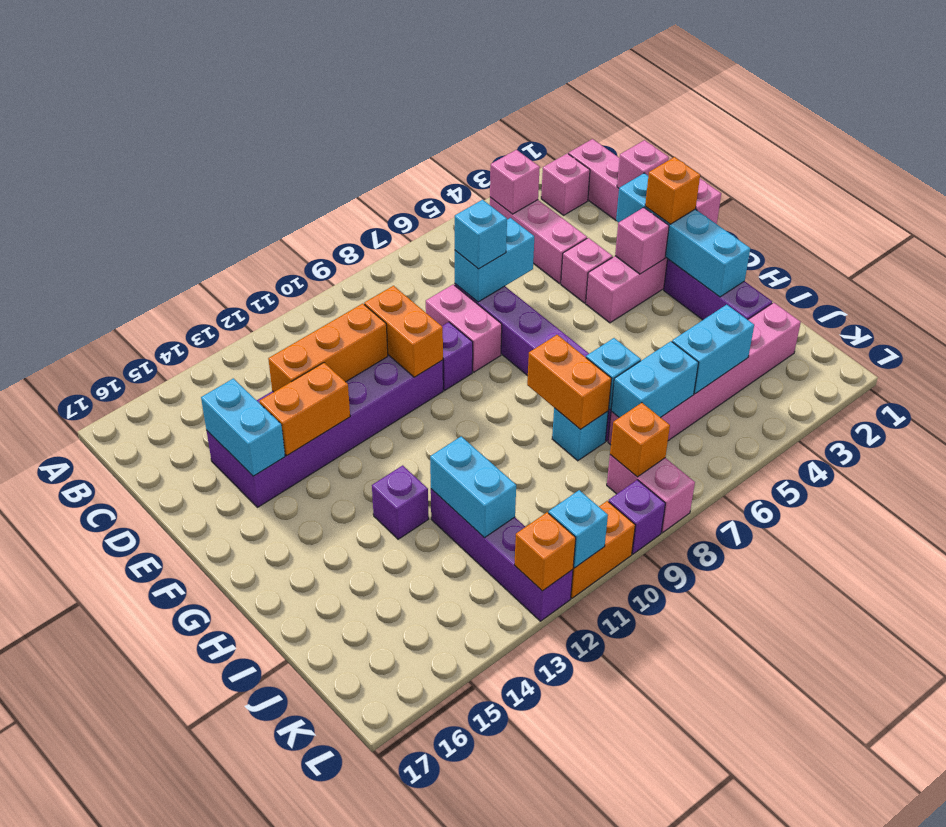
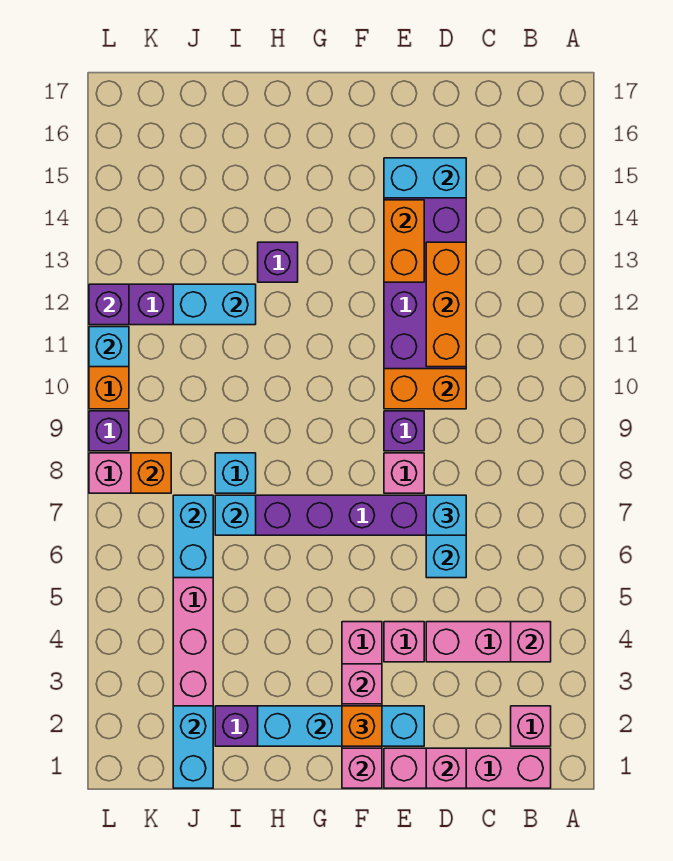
pink brick D8:E8 level 1 -> pink brick E8 level 1
orange brick H8:I8 level 2 -> none
cyan brick J4:J5 level 2 -> cyan brick J1:J2 level 2
orange brick L12 level 2 -> purple brick L12 level 2

